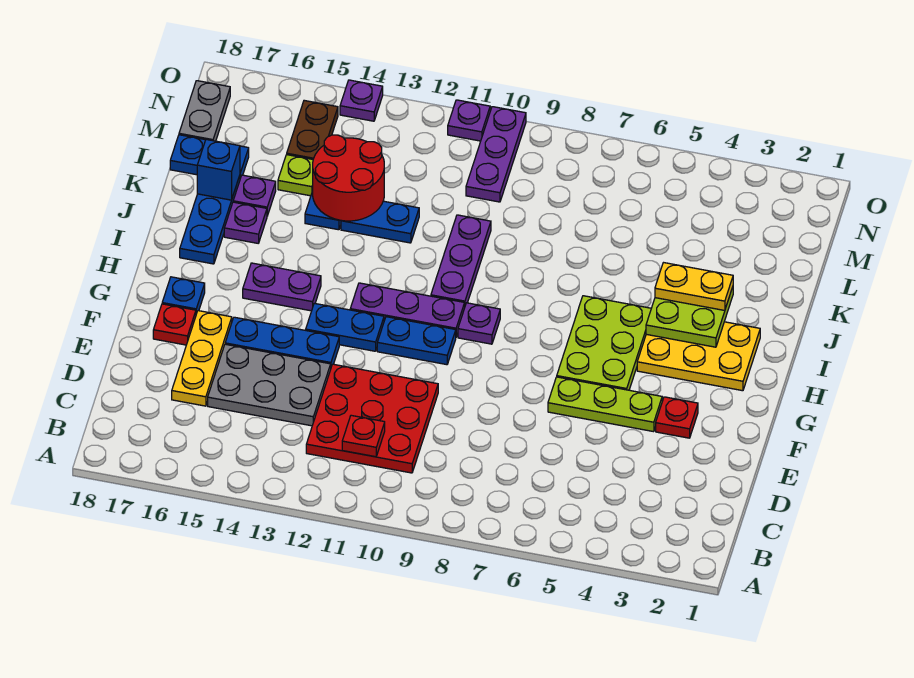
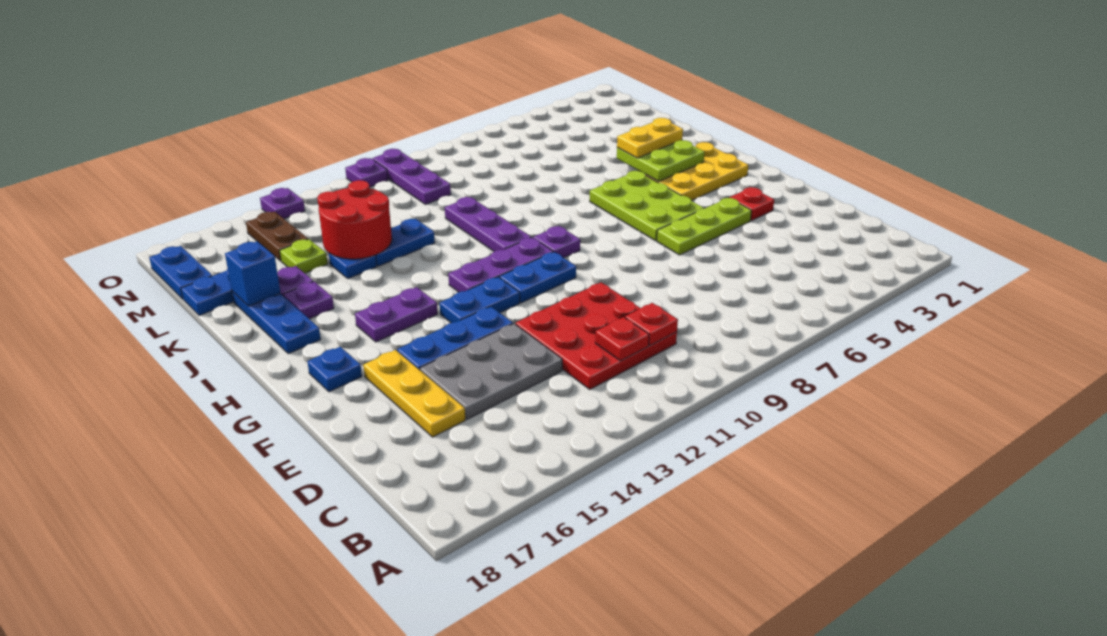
red plate F17 level 1 -> red plate C10 level 2
grey plate M18:N18 level 1 -> blue plate M18:N18 level 1

